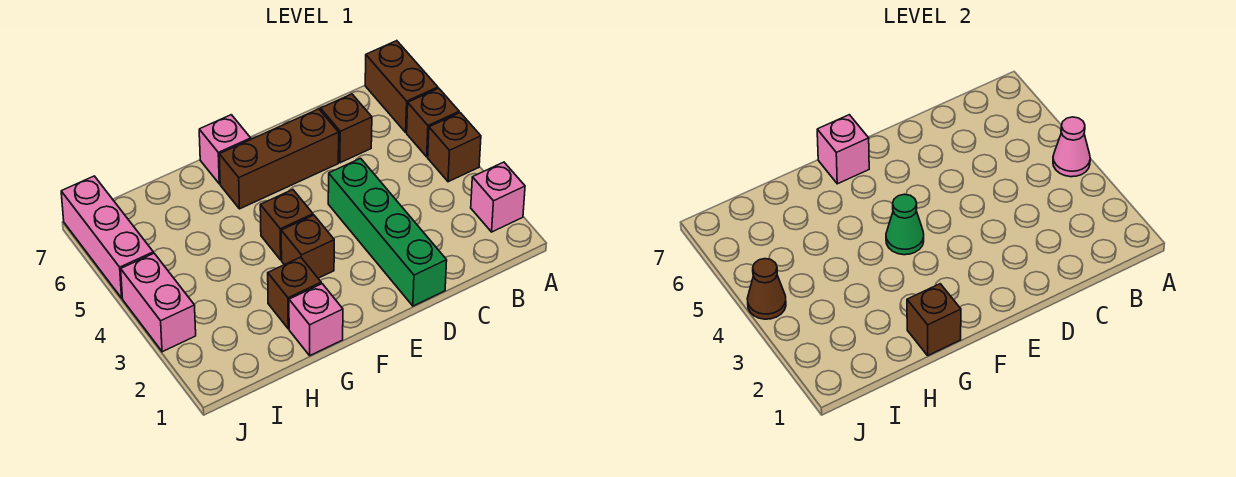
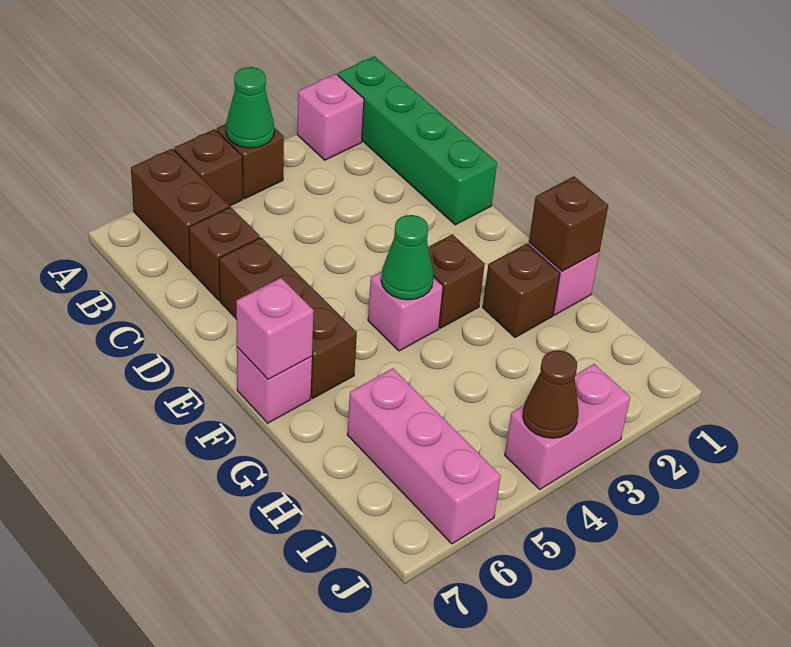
pink cone A4 level 2 -> green cone A4 level 2
brown brick A6:A7 level 1 -> brown brick A6:B6 level 1
green brick D1:D4 level 1 -> green brick A1:D1 level 1
brown brick F4 level 1 -> pink brick F4 level 1
pink brick J5:J7 level 1 -> pink brick H6:J6 level 1

